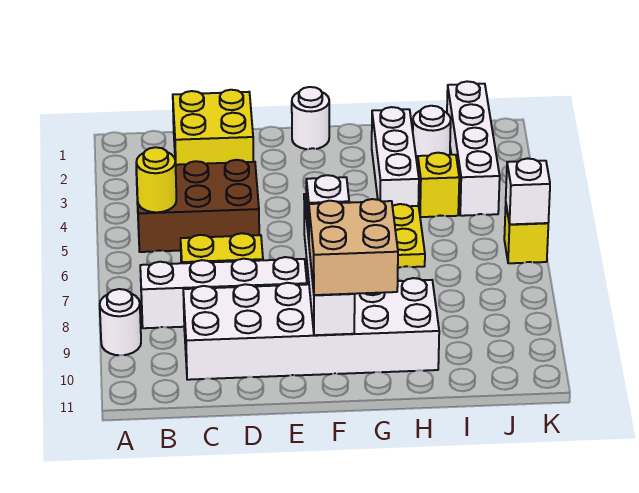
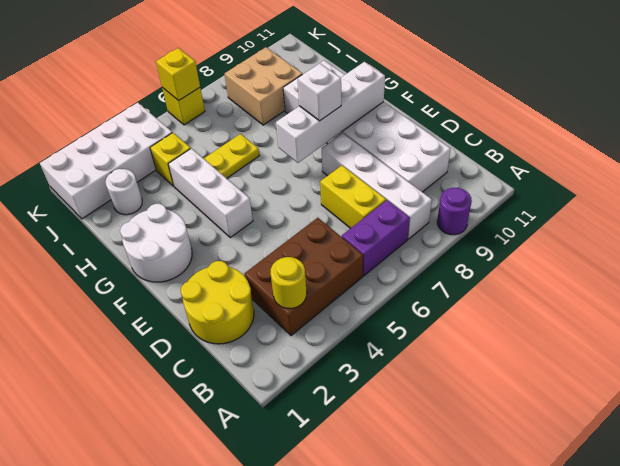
white round brick A9 level 1 -> purple round brick A9 level 1
brown brick B4:D5 level 1 -> brown brick B3:C5 level 1
yellow round brick B5 level 2 -> yellow round brick B3 level 2
none -> purple brick B6:B7 level 1
yellow brick C1:D2 level 1 -> yellow round brick C1:D2 level 1
white round brick F1 level 1 -> white round brick F1:G2 level 1
tan brick F9:G10 level 3 -> tan brick I8:J9 level 1
white brick H2:H4 level 1 -> white brick F4:H4 level 1
white brick J1:J4 level 1 -> white brick J1:K4 level 1
white brick K6 level 2 -> yellow brick K6 level 2

